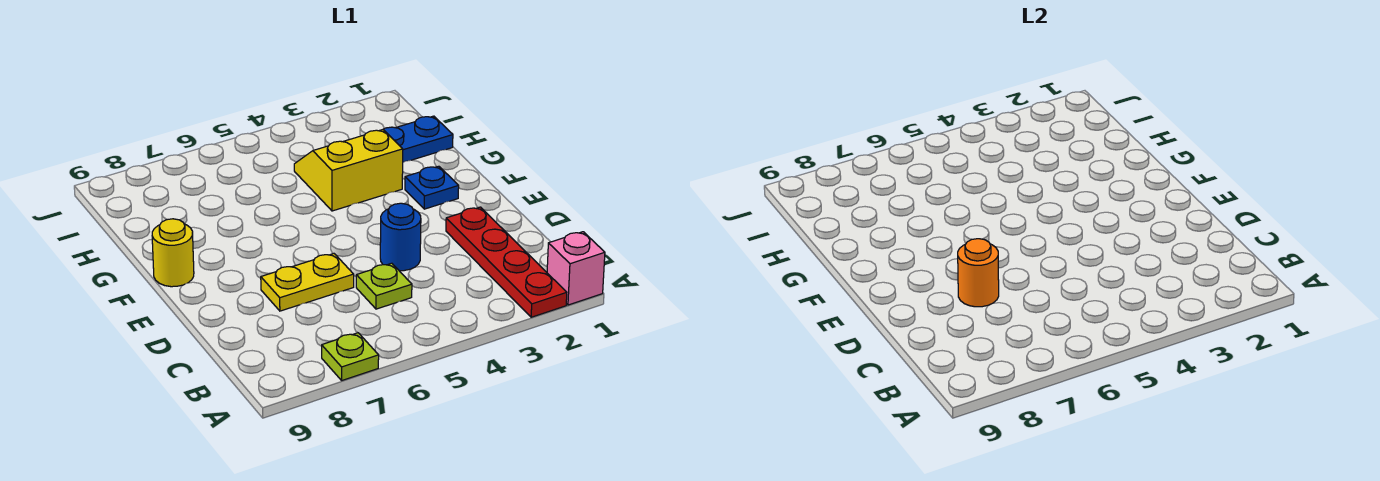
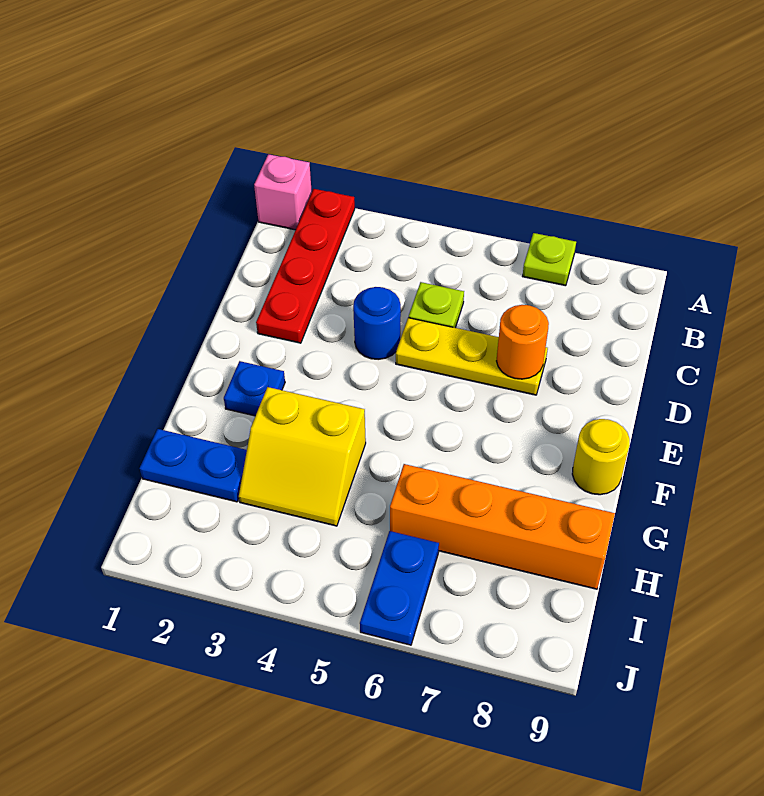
yellow plate D6:D7 level 1 -> yellow plate D5:D7 level 1
none -> orange brick H6:H9 level 1
none -> blue plate I6:J6 level 1

